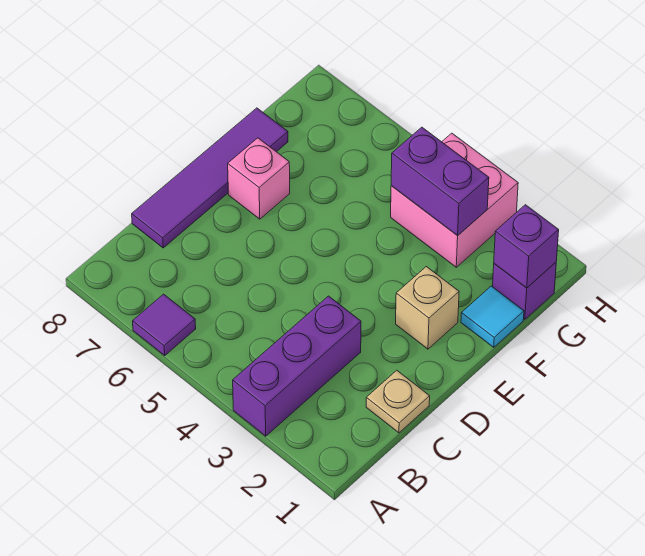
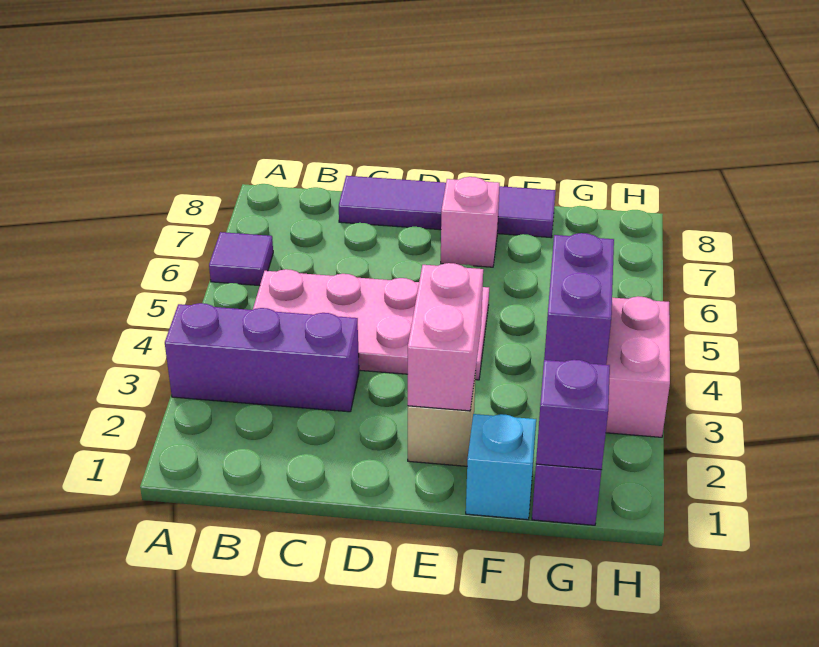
none -> pink plate B4:E5 level 1
tan plate C1 level 1 -> none
none -> pink brick E2:E3 level 2
cyan tile F1 level 1 -> cyan brick F1 level 1

